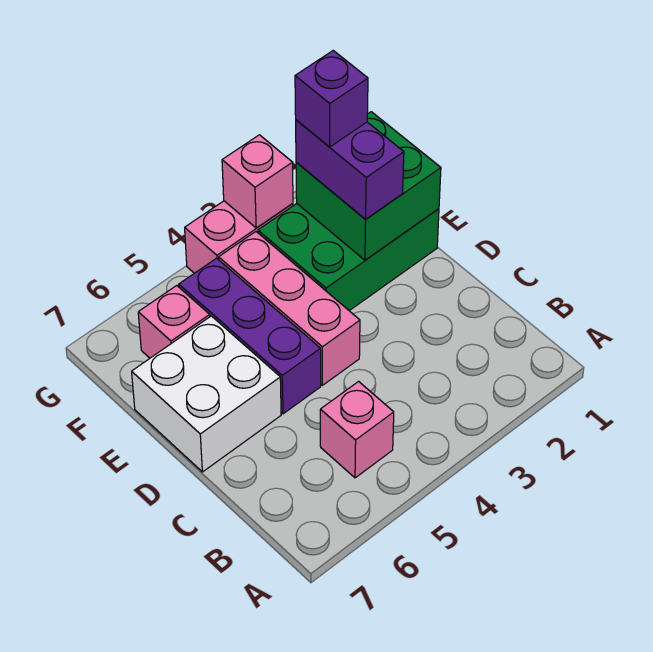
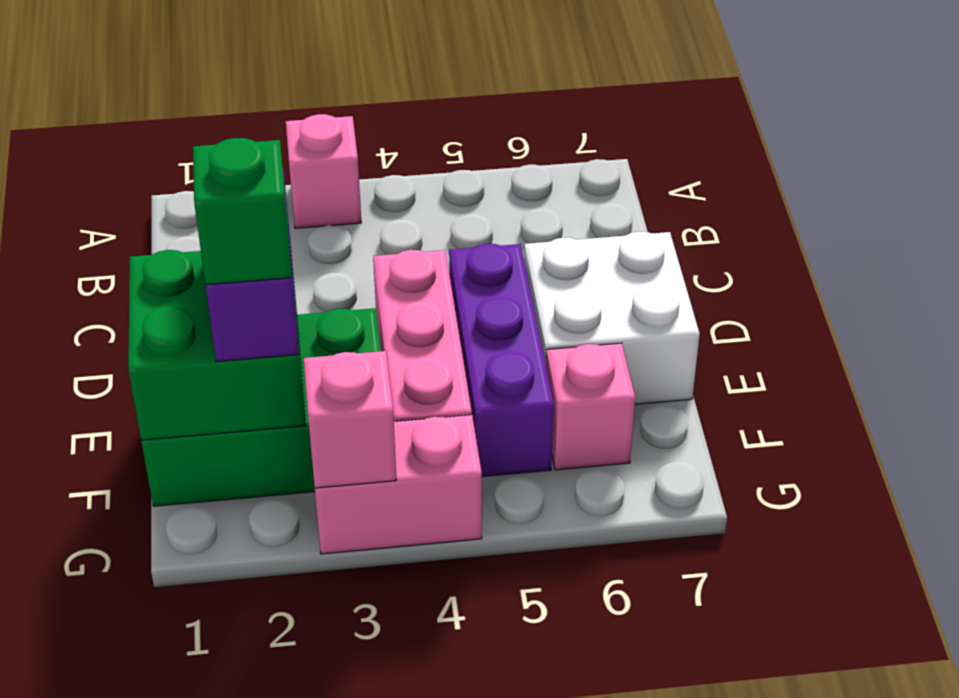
pink brick B5 level 1 -> pink brick A3 level 1
purple brick F2 level 4 -> green brick F2 level 4

